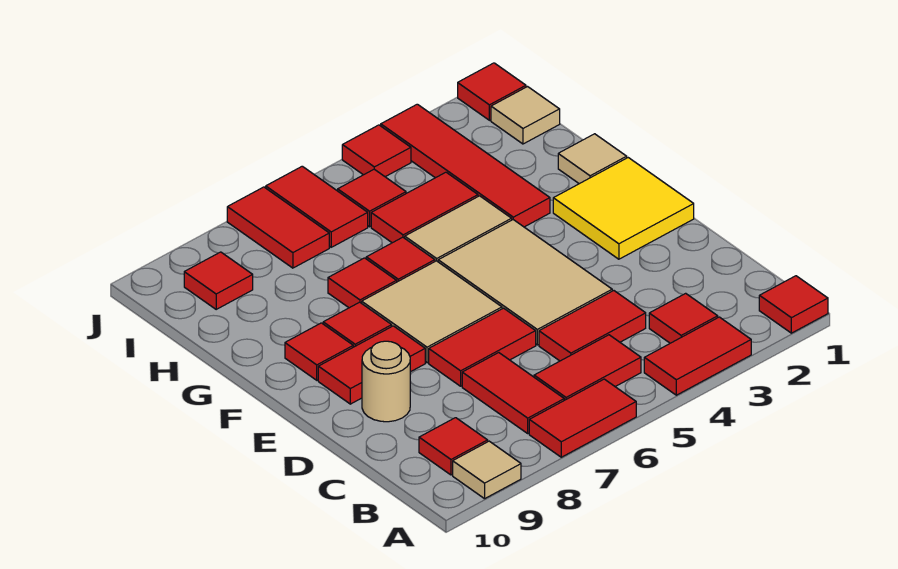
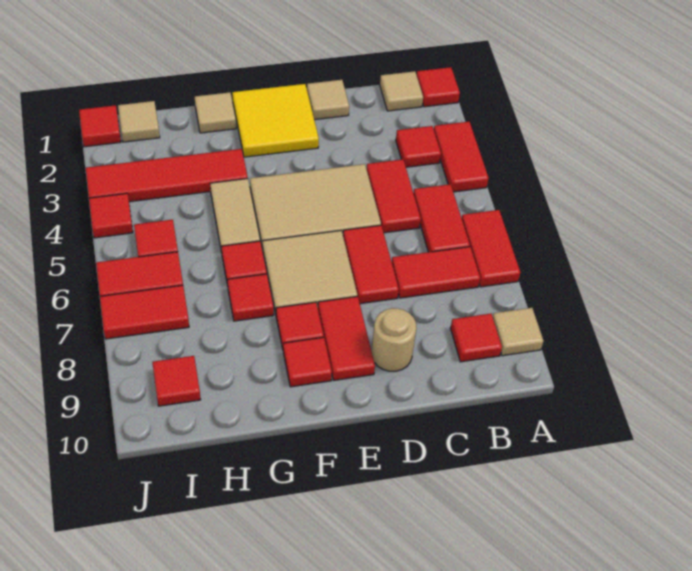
none -> tan tile B1 level 1
none -> tan tile D1 level 1
red tile H4:H5 level 1 -> none

